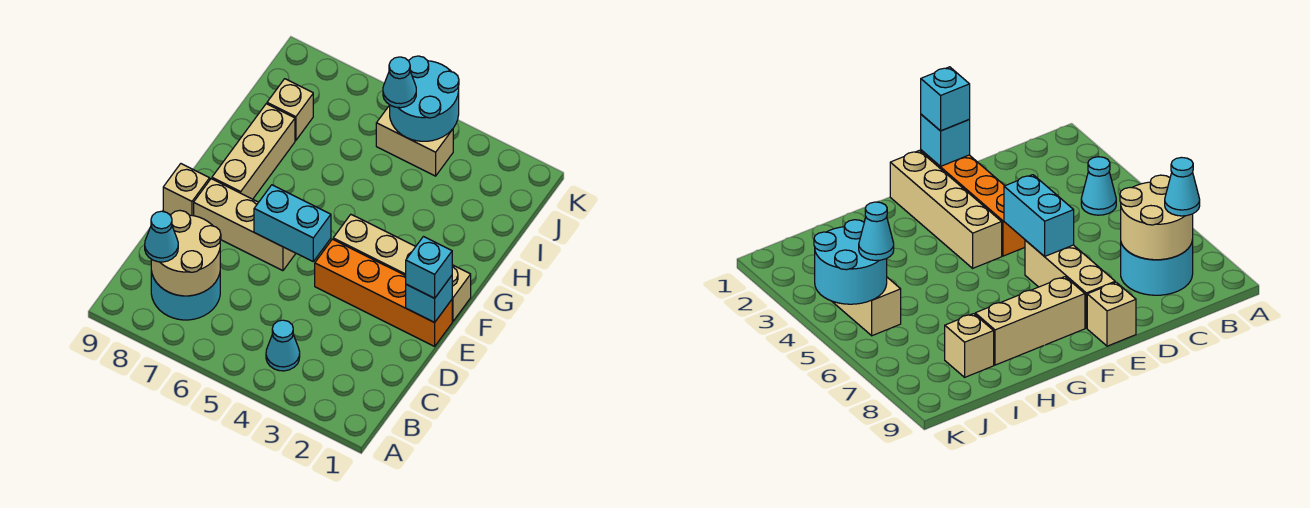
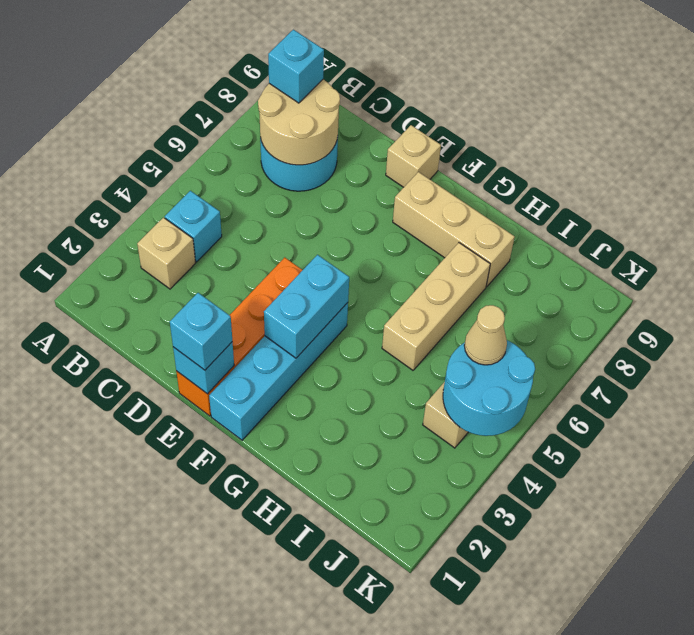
cyan cone B4 level 1 -> cyan brick B4 level 1
cyan cone B8 level 3 -> cyan brick B8 level 3
cyan brick E5:E6 level 2 -> cyan brick F3:F4 level 2
tan brick E6:E8 level 1 -> tan brick H5:H7 level 1
tan brick F1:F4 level 1 -> cyan brick F1:F4 level 1
tan brick I8 level 1 -> tan brick B3 level 1
cyan cone J5 level 3 -> tan cone J5 level 3

